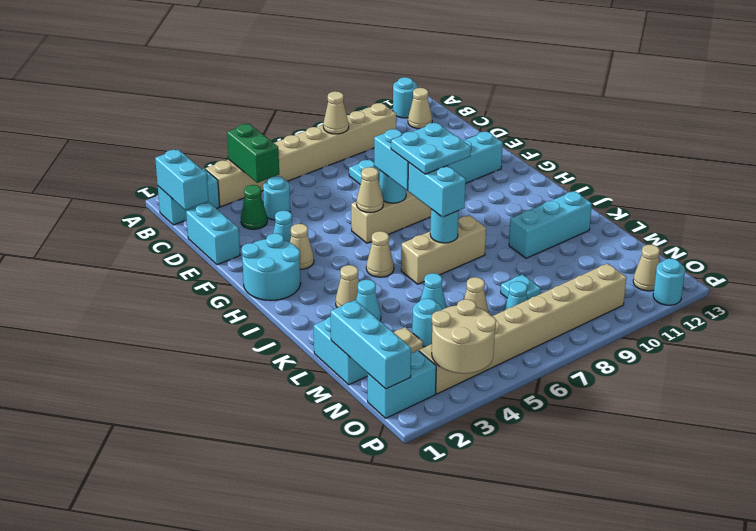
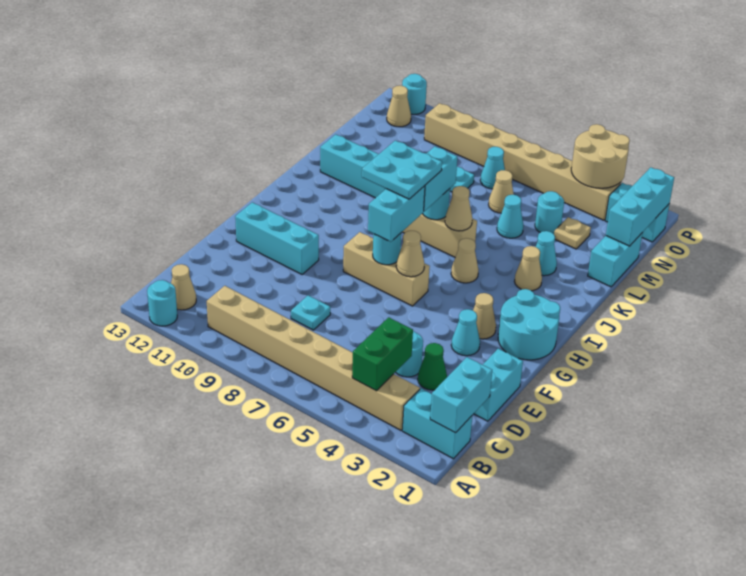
tan cone B8 level 2 -> tan cone J6 level 2

